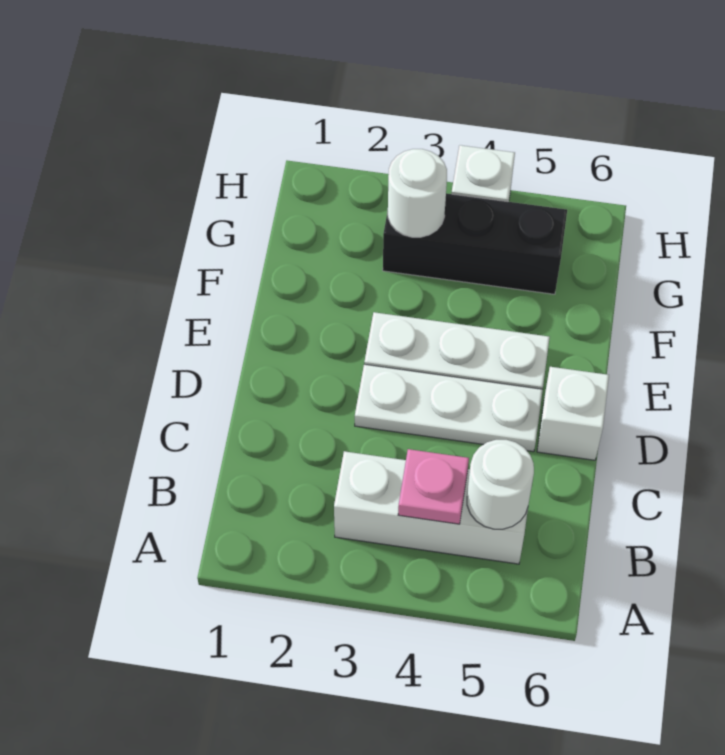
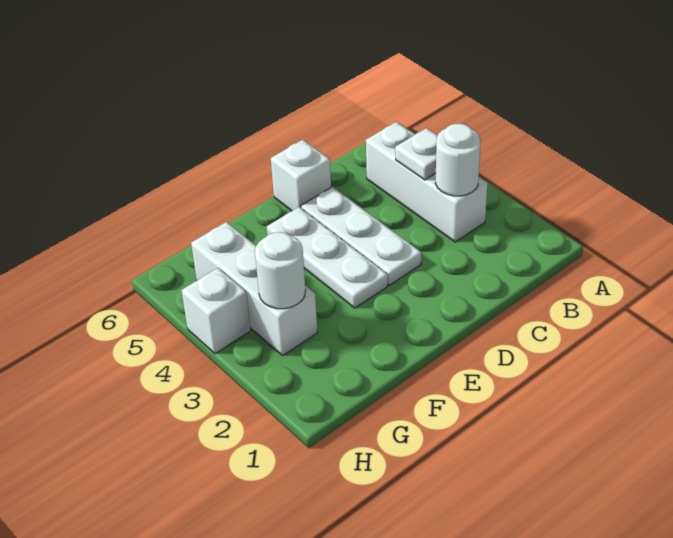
pink plate B4 level 2 -> white plate B4 level 2
white round brick B5 level 2 -> white round brick B3 level 2
black brick G3:G5 level 1 -> white brick G3:G5 level 1

